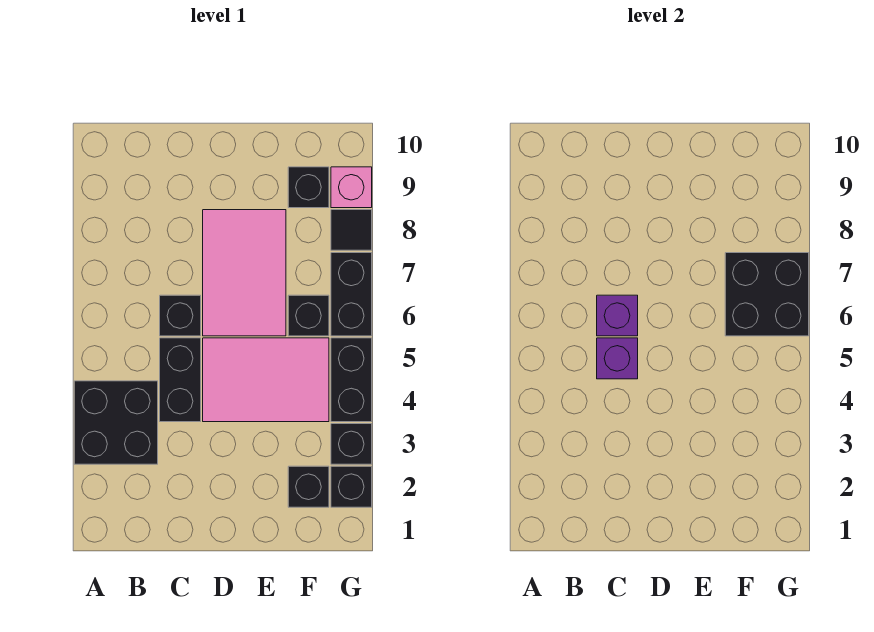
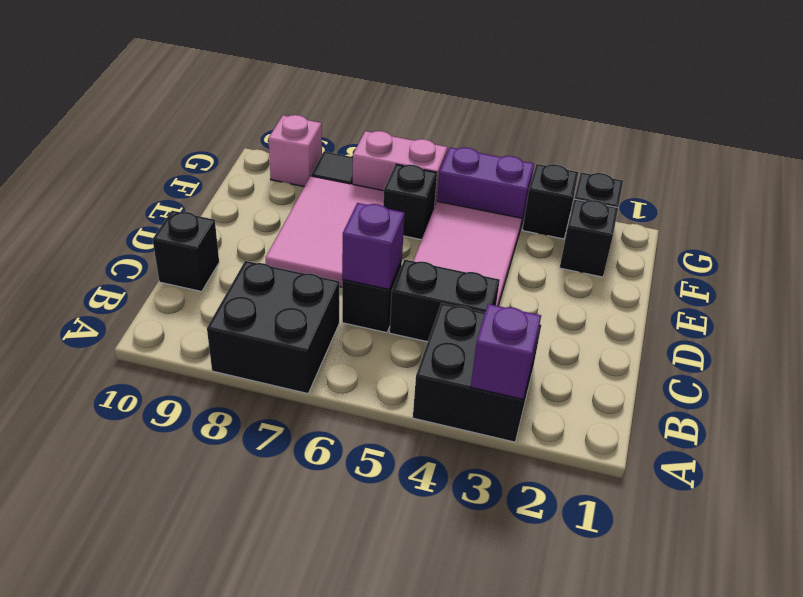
purple brick C5 level 2 -> purple brick A3 level 2
pink tile D6:E8 level 1 -> pink tile D7:F8 level 1
black brick F6:G7 level 2 -> black brick A7:B8 level 1
black brick F9 level 1 -> black brick C10 level 1
black brick G4:G5 level 1 -> purple brick G4:G5 level 1
black brick G6:G7 level 1 -> pink brick G6:G7 level 1

